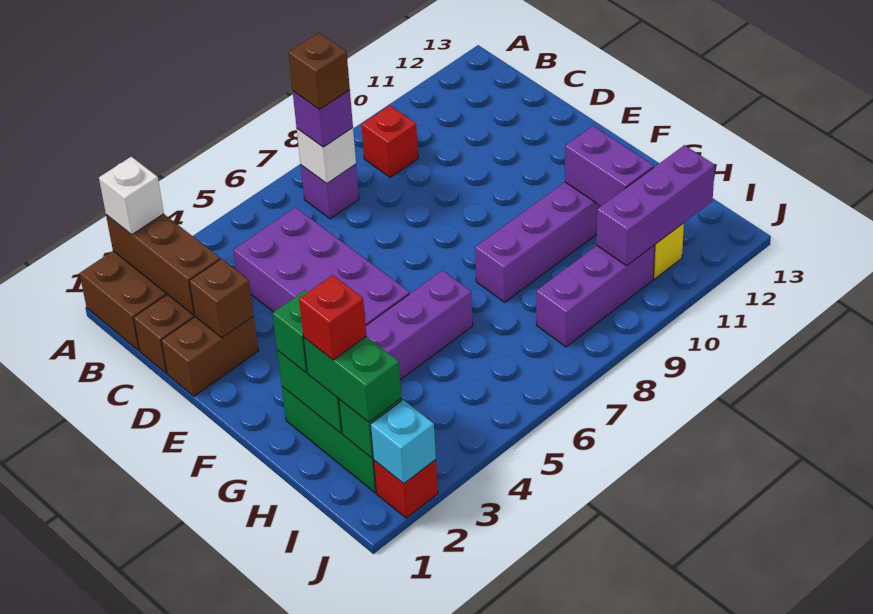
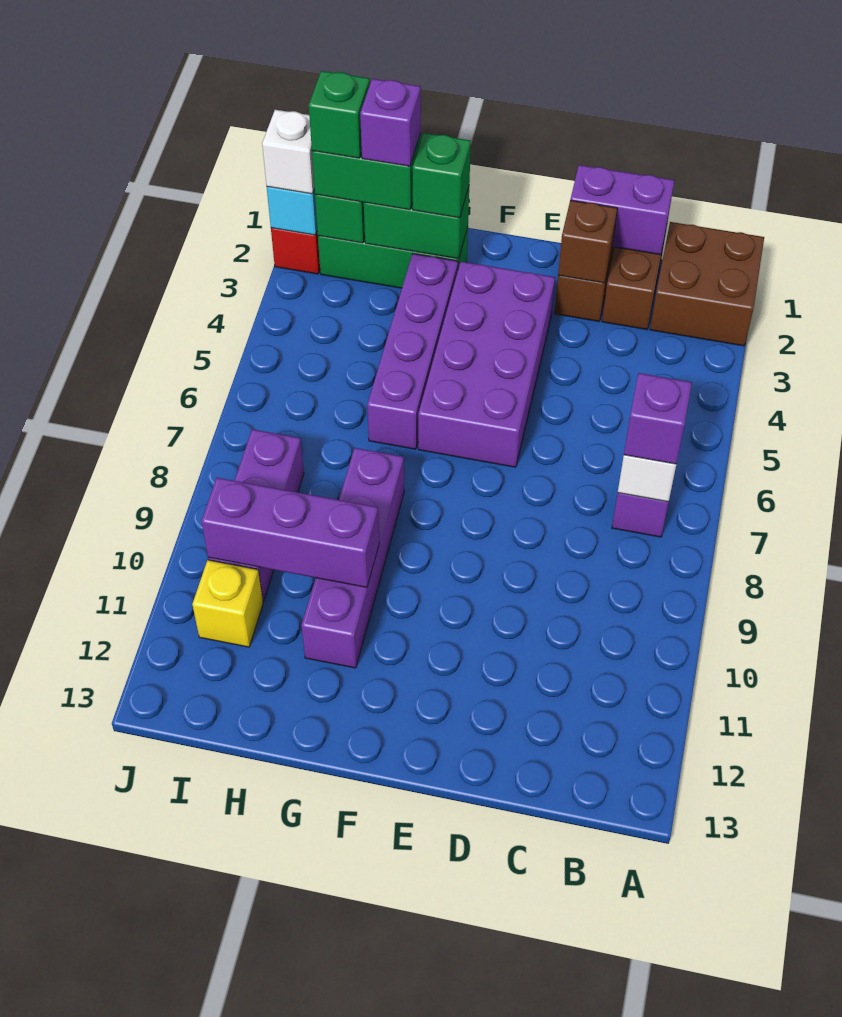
brown brick A2:C2 level 2 -> none
white brick A2 level 3 -> white brick J2 level 3
brown brick B7 level 4 -> none
red brick B9 level 1 -> none
purple brick C4:F5 level 1 -> purple brick E3:F6 level 1
purple brick G11:H11 level 2 -> purple brick C1:D1 level 2
red brick H2 level 4 -> purple brick H2 level 4
none -> green brick I2 level 4
purple brick I10:I12 level 2 -> purple brick G10:I10 level 2

